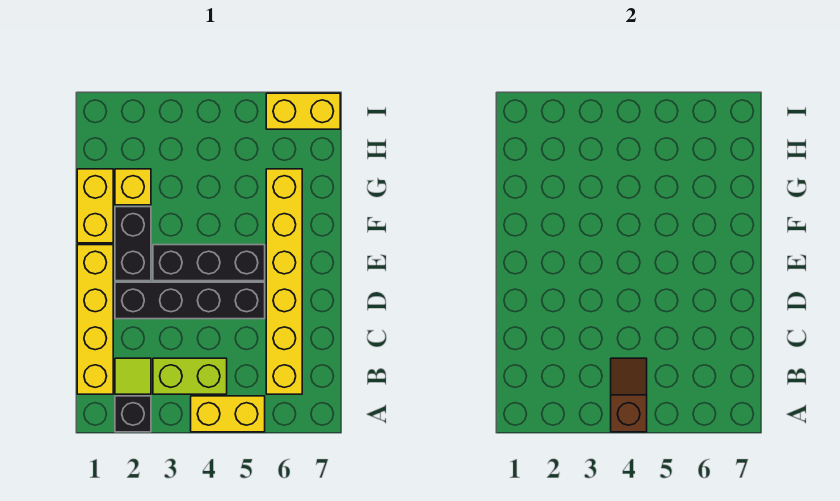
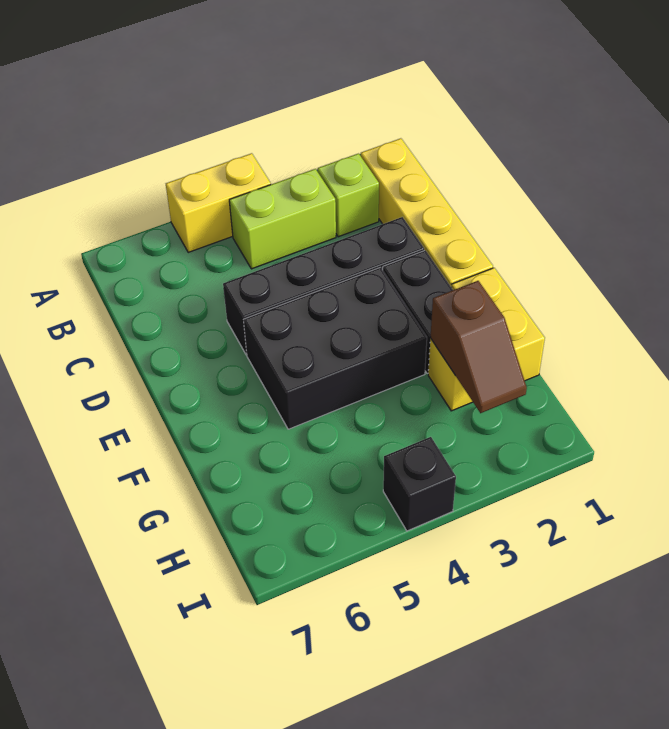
black brick A2 level 1 -> black brick I4 level 1
brown slope A4:B4 level 2 top A -> brown slope G2:H2 level 2 top G
lime tile B2 level 1 -> lime brick B2 level 1
yellow brick B6:G6 level 1 -> none
black brick E3:E5 level 1 -> black brick E3:F5 level 1
yellow brick I6:I7 level 1 -> none

